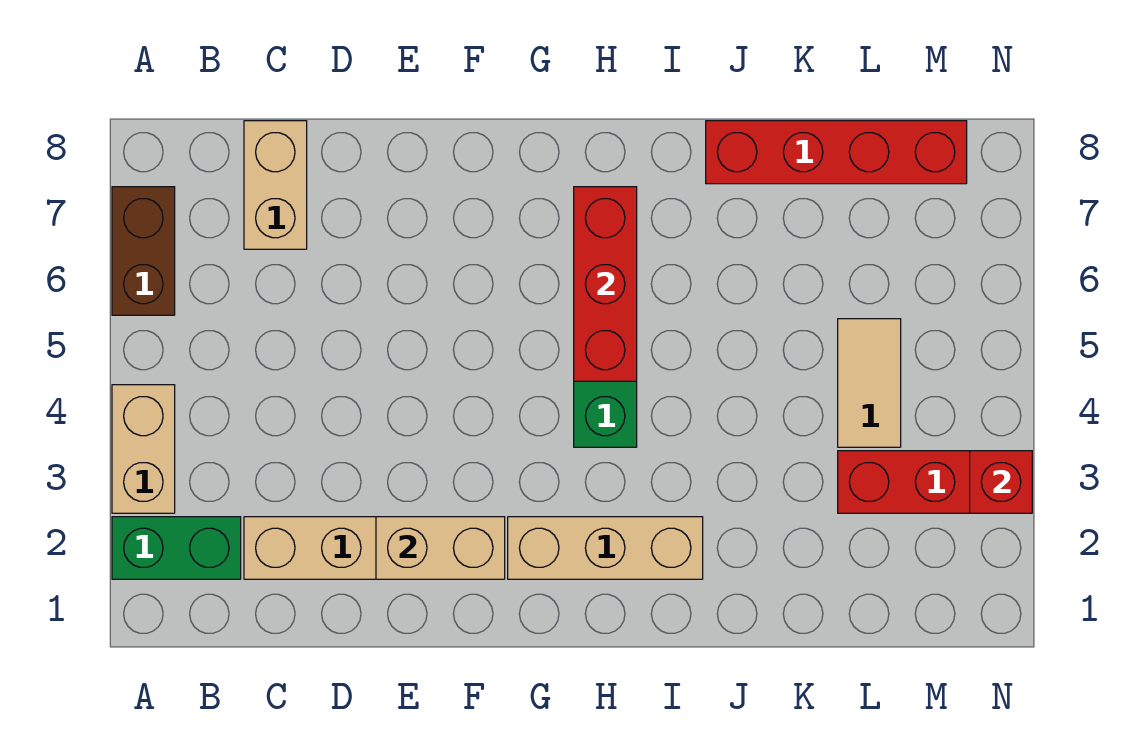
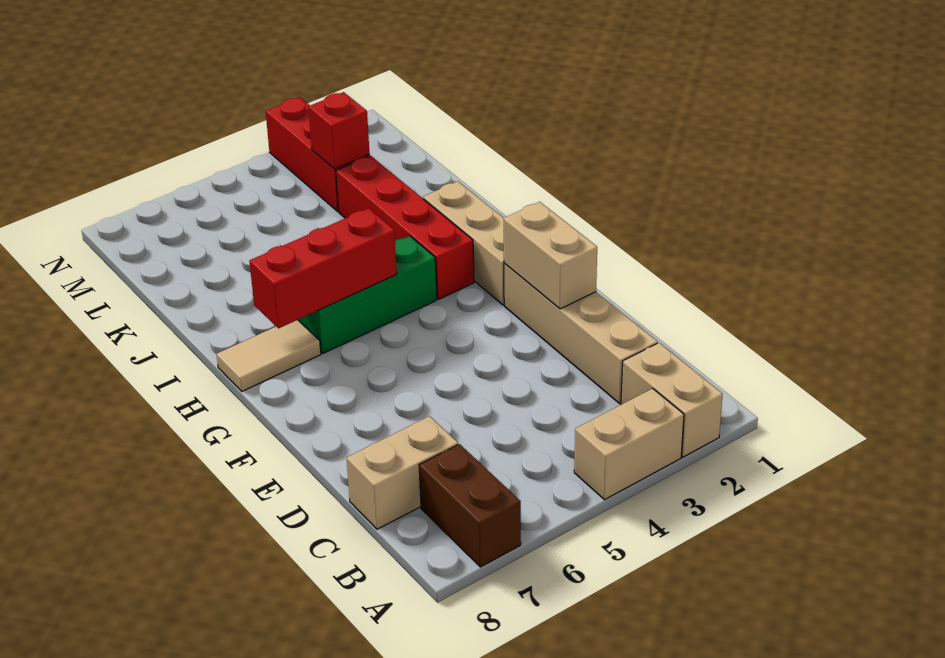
green brick A2:B2 level 1 -> tan brick A2:B2 level 1
brown brick A6:A7 level 1 -> brown brick A7:B7 level 1
red brick J8:M8 level 1 -> red brick H3:K3 level 1
tan tile L4:L5 level 1 -> tan tile H7:H8 level 1
red brick N3 level 2 -> red brick L3 level 2

